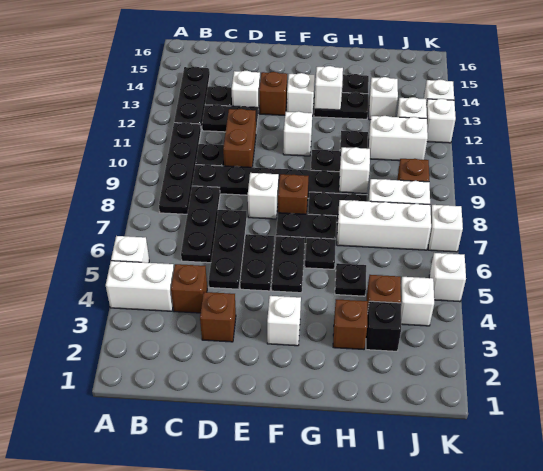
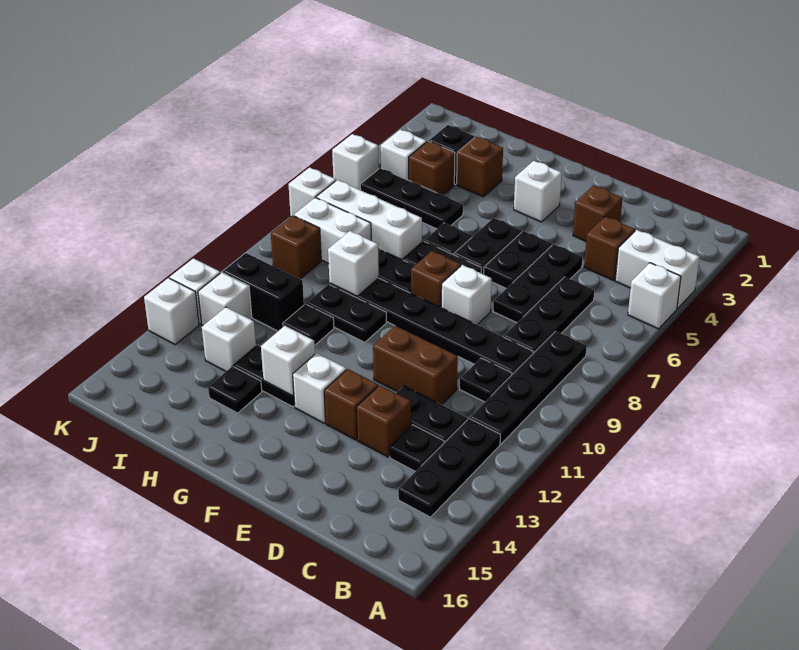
brown brick D10:D11 level 1 -> brown brick D11:E11 level 1
white brick D13 level 1 -> brown brick D13 level 1
white brick F11 level 1 -> none
black plate H5 level 1 -> black plate H5:J5 level 1
white brick I11:J11 level 1 -> black brick I11:J11 level 1

